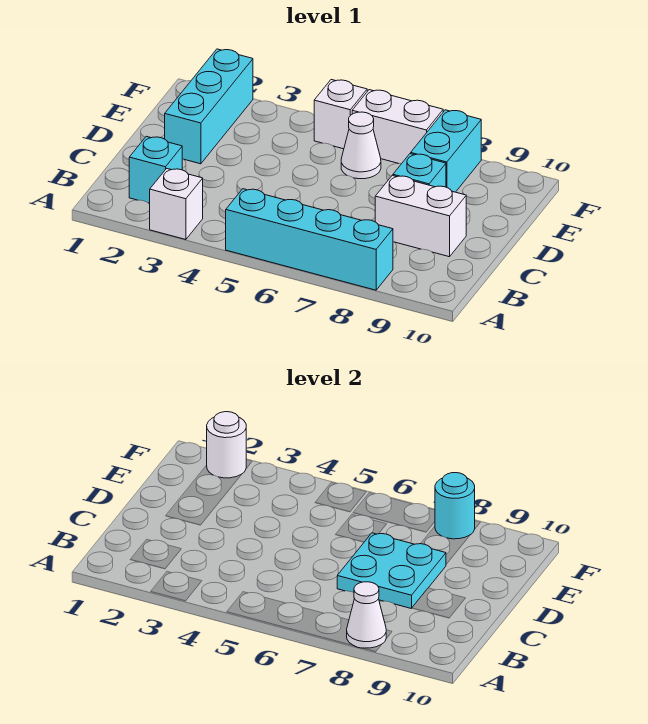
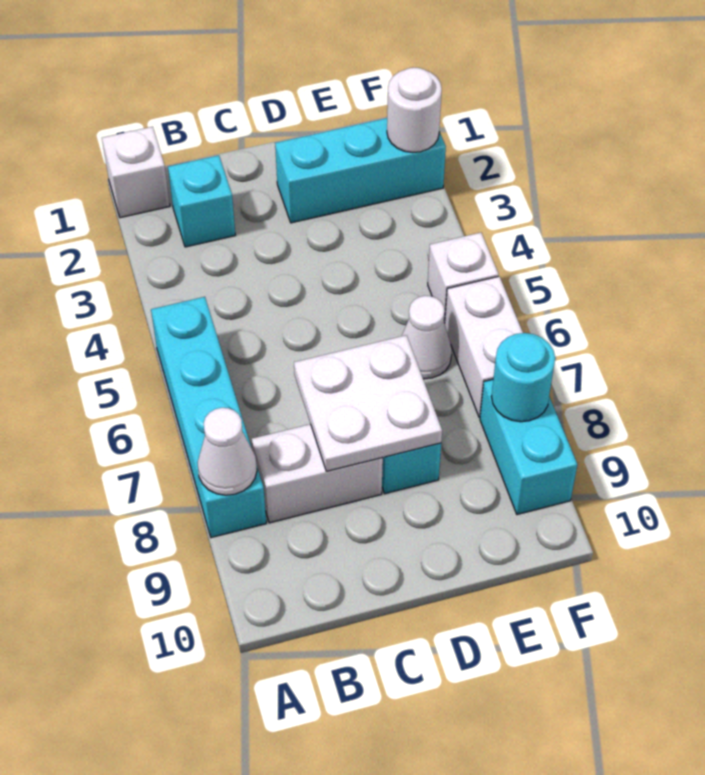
white brick A3 level 1 -> white brick A1 level 1
cyan plate C7:D8 level 2 -> white plate C7:D8 level 2
white brick C8:C9 level 1 -> white brick B8:C8 level 1
cyan brick E8:F8 level 1 -> cyan brick F8:F9 level 1

